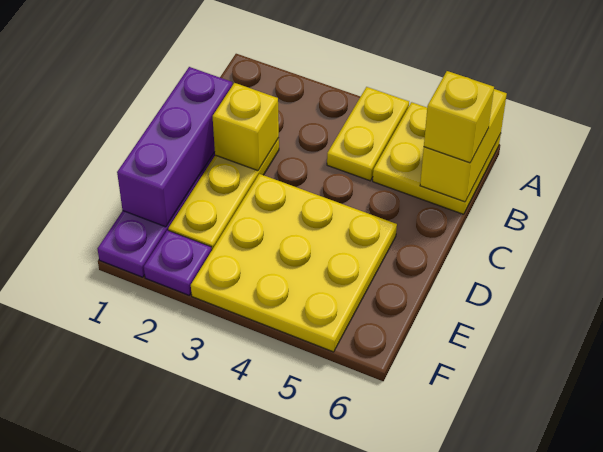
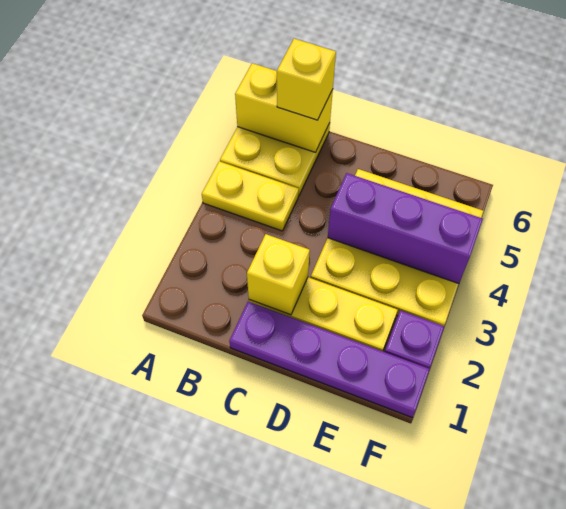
purple brick C1:E1 level 2 -> purple brick D4:F4 level 2

